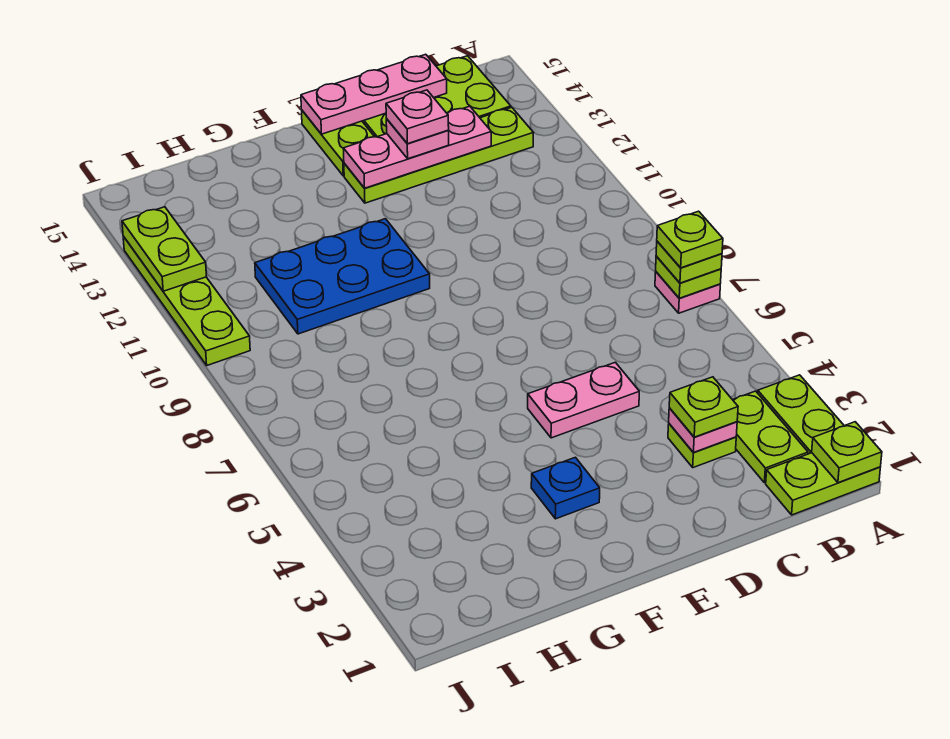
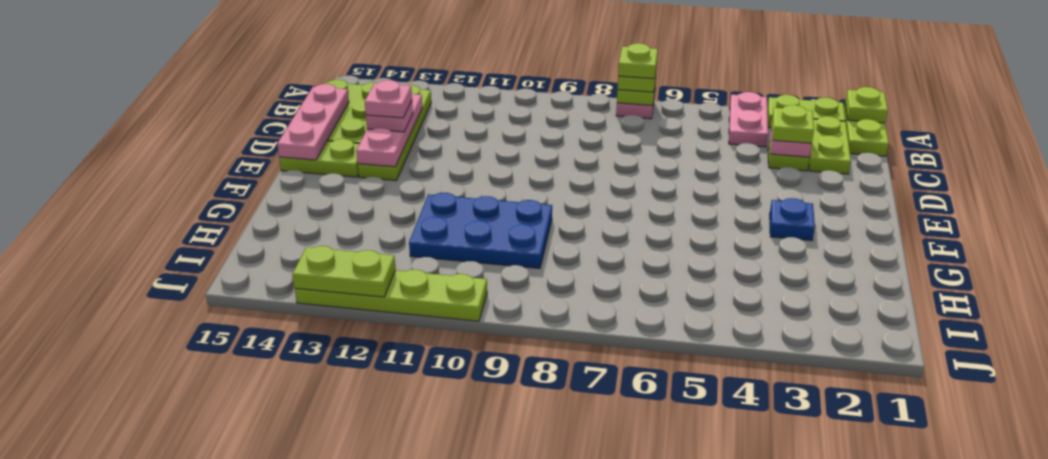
lime plate B2:B3 level 1 -> lime plate B2:C2 level 1
pink plate D5:E5 level 1 -> pink plate A4:B4 level 1
blue plate F10:H11 level 1 -> blue plate G9:H11 level 1

